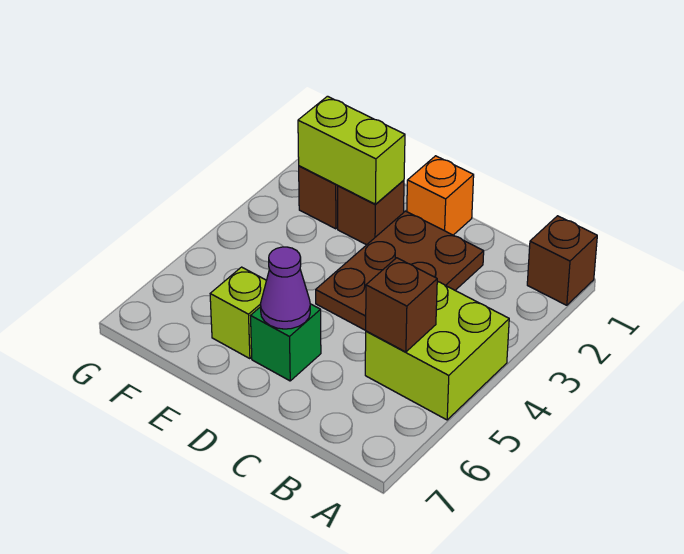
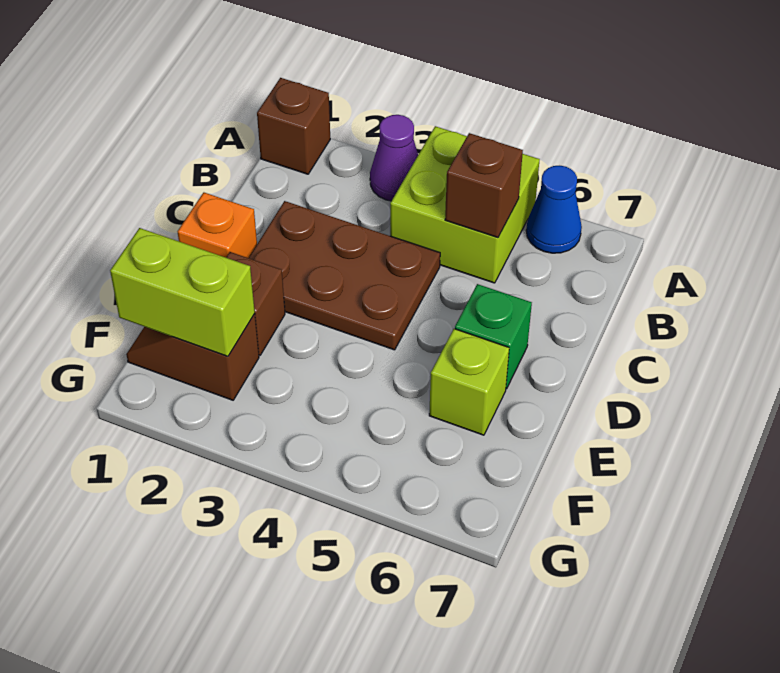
none -> blue cone A6 level 1
purple cone D6 level 2 -> purple cone A3 level 1
lime brick E2:F2 level 2 -> lime brick F1:F2 level 2

